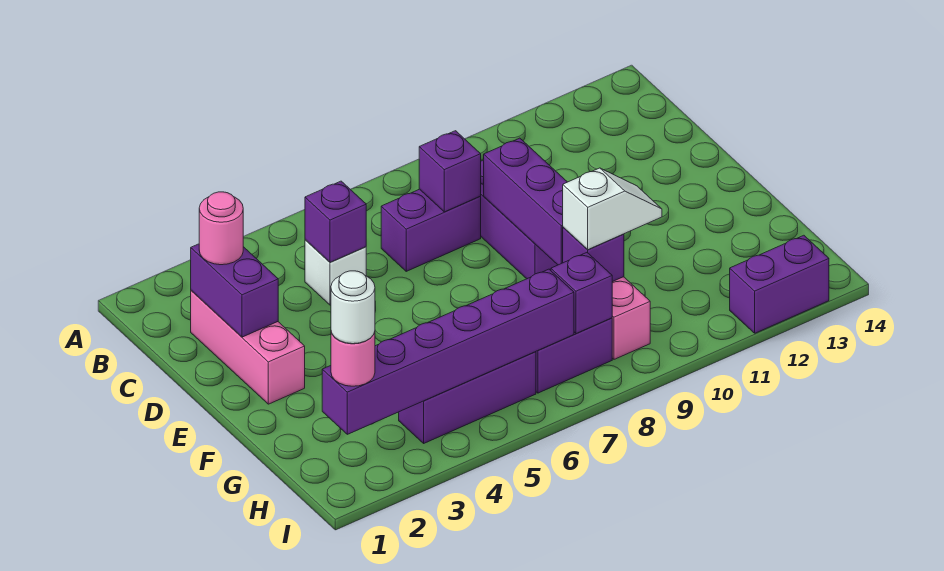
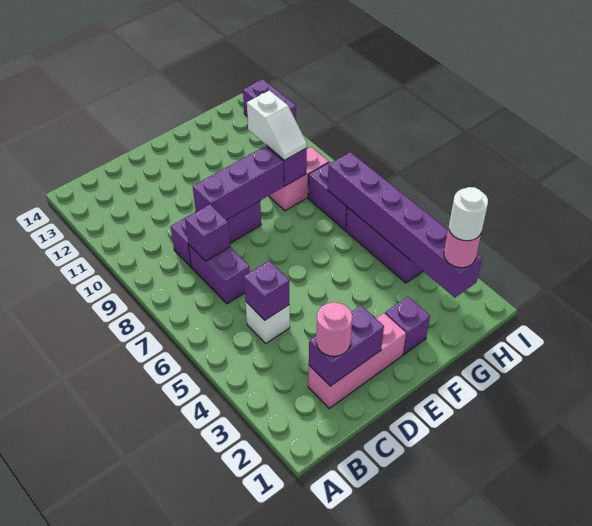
white slope G9:G10 level 3 top 9 -> white slope G9:G10 level 3 top 10
purple brick H8 level 2 -> purple brick F2 level 1

